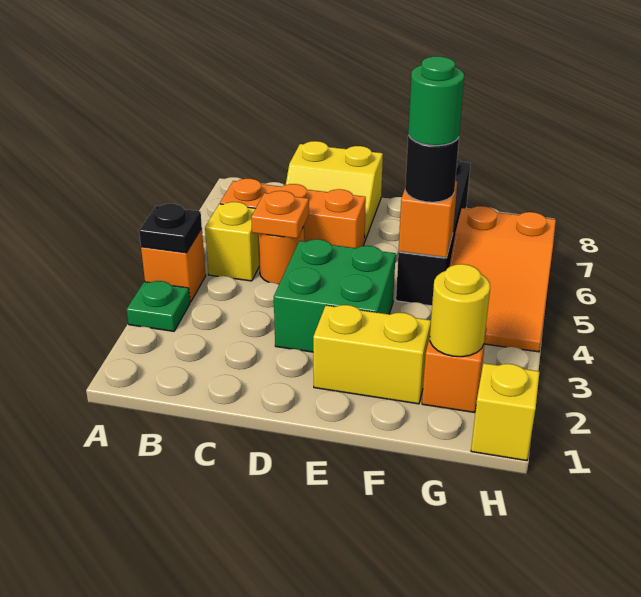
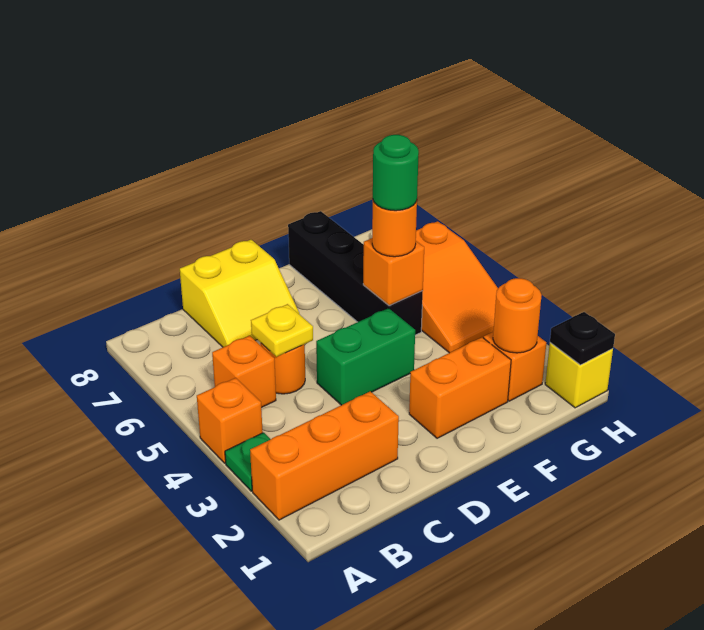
black plate A4 level 2 -> black plate H1 level 2
yellow brick B5 level 1 -> orange brick B5 level 1
orange brick B6:D6 level 1 -> orange brick A2:C2 level 1
orange plate C5 level 2 -> yellow plate C5 level 2
green brick D3:E4 level 1 -> green brick D4:E4 level 1
yellow brick E2:F2 level 1 -> orange brick E2:F2 level 1
black round brick F5 level 3 -> orange round brick F5 level 3
yellow round brick G2 level 2 -> orange round brick G2 level 2

